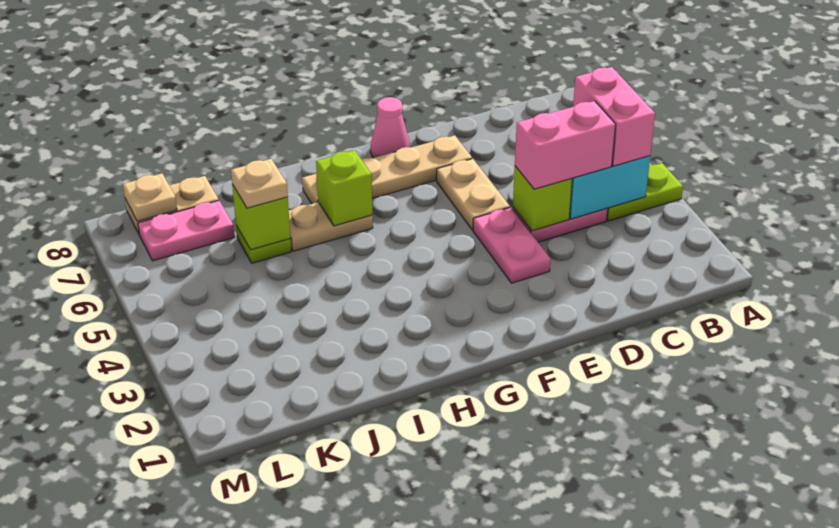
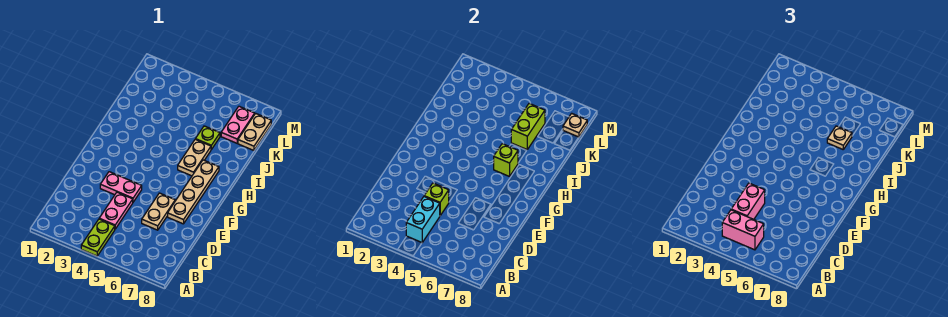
tan plate E5:E6 level 1 -> tan plate D6:E6 level 1
pink cone F8 level 1 -> none
lime brick J6 level 2 -> lime brick J6:K6 level 2

